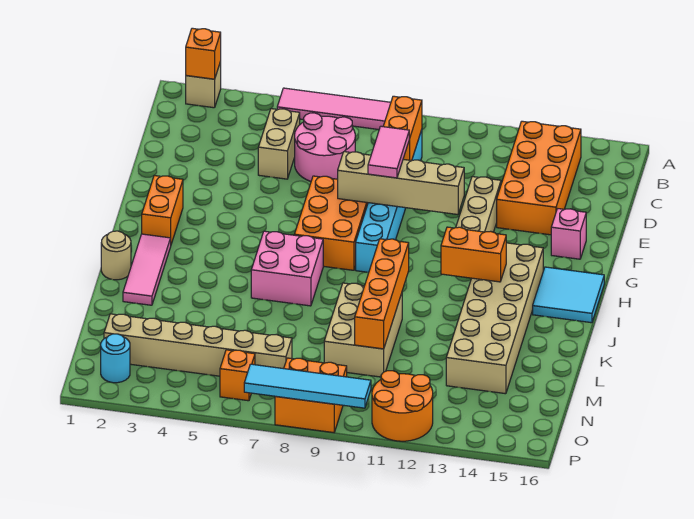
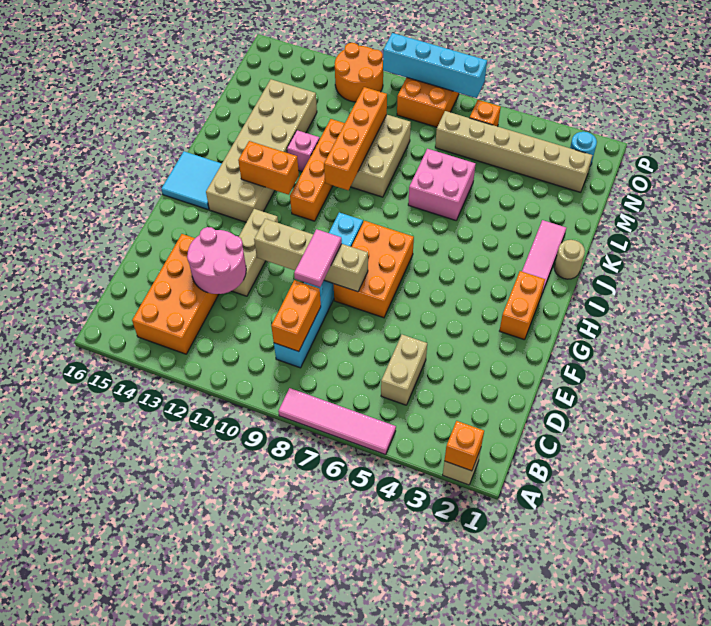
pink round brick C6:D7 level 1 -> pink round brick D12:E13 level 2
pink brick F15 level 1 -> pink brick K12 level 1
pink brick I6:J7 level 1 -> pink brick K6:L7 level 1
none -> orange brick I11:L11 level 1
cyan tile P7:P10 level 2 -> cyan brick P7:P10 level 2

